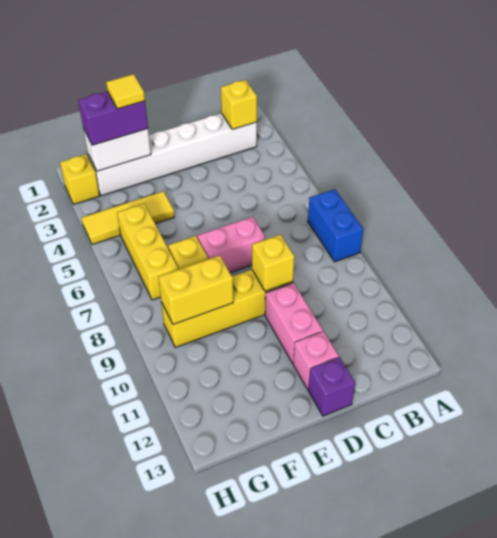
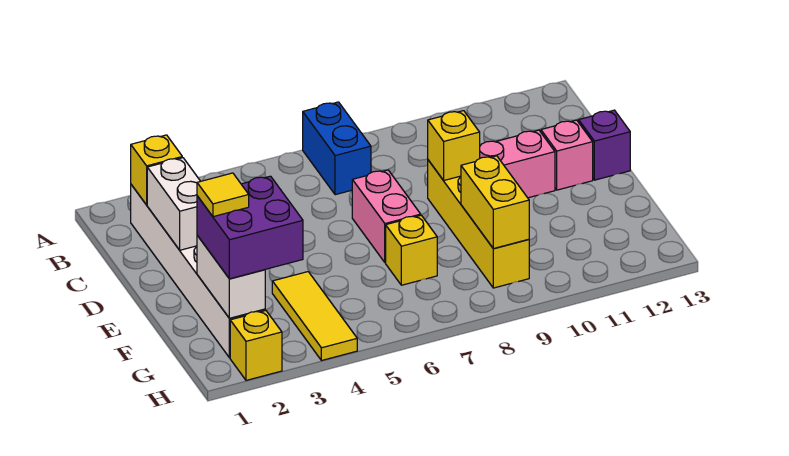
blue brick A7:A8 level 1 -> blue brick A7:B7 level 1
none -> white brick C2:D2 level 2
purple brick F2:G2 level 3 -> purple brick F2:G3 level 3
yellow brick G5:G7 level 1 -> none

